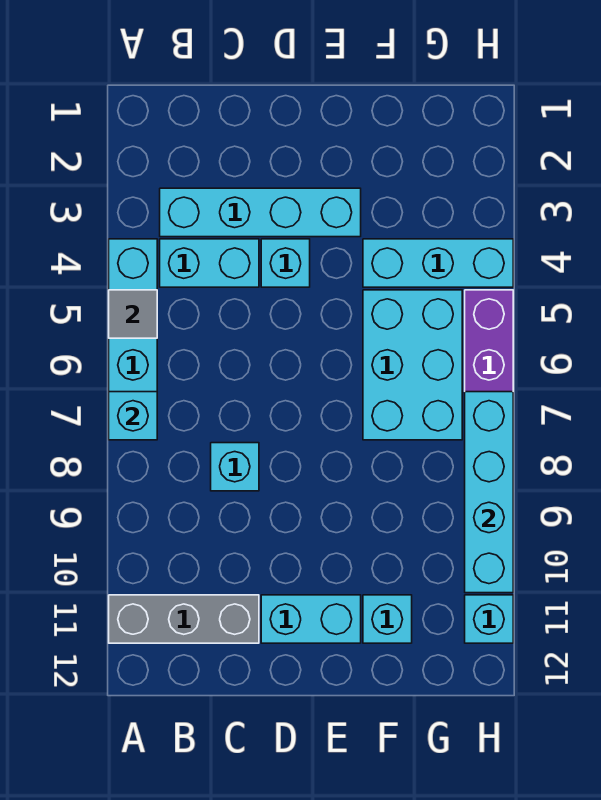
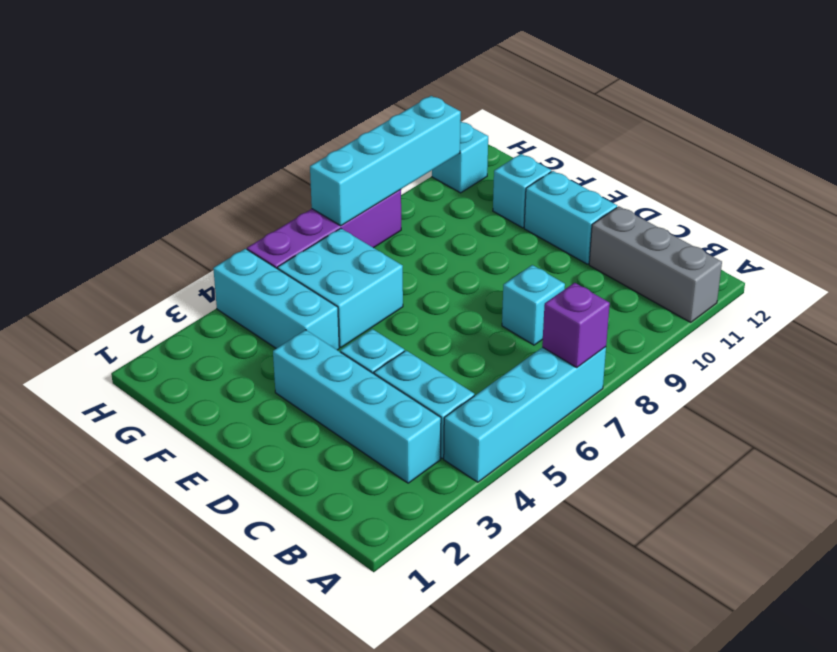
grey tile A5 level 2 -> none
cyan brick A7 level 2 -> purple brick A7 level 2
cyan brick F5:G7 level 1 -> cyan brick F5:G6 level 1

